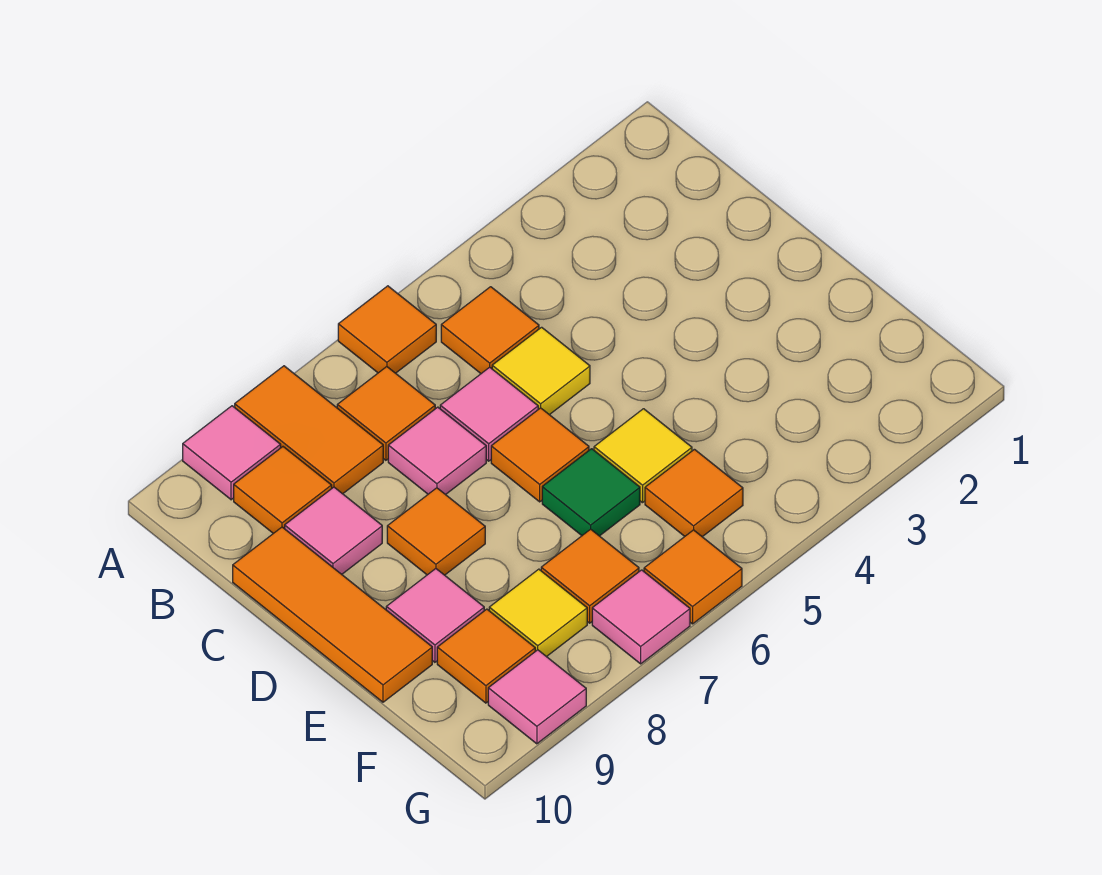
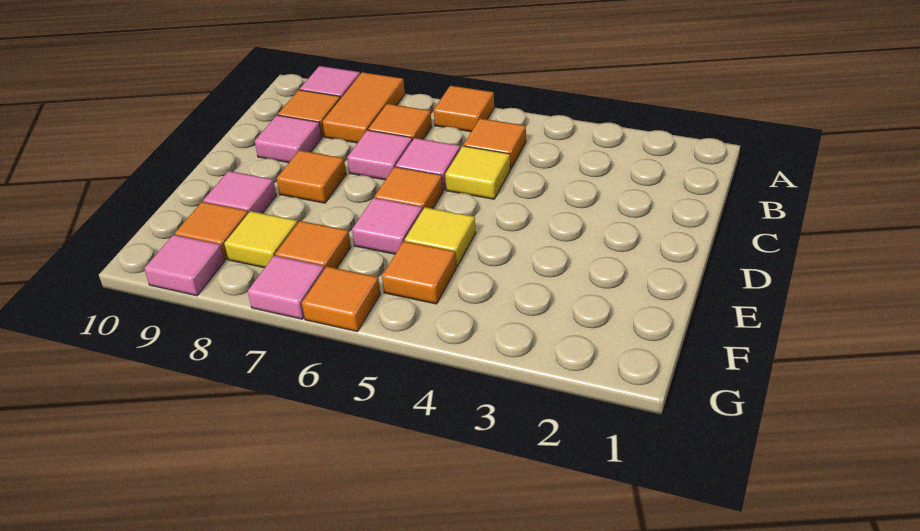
orange tile C10:E10 level 1 -> none
green tile E6 level 1 -> pink tile E6 level 1

